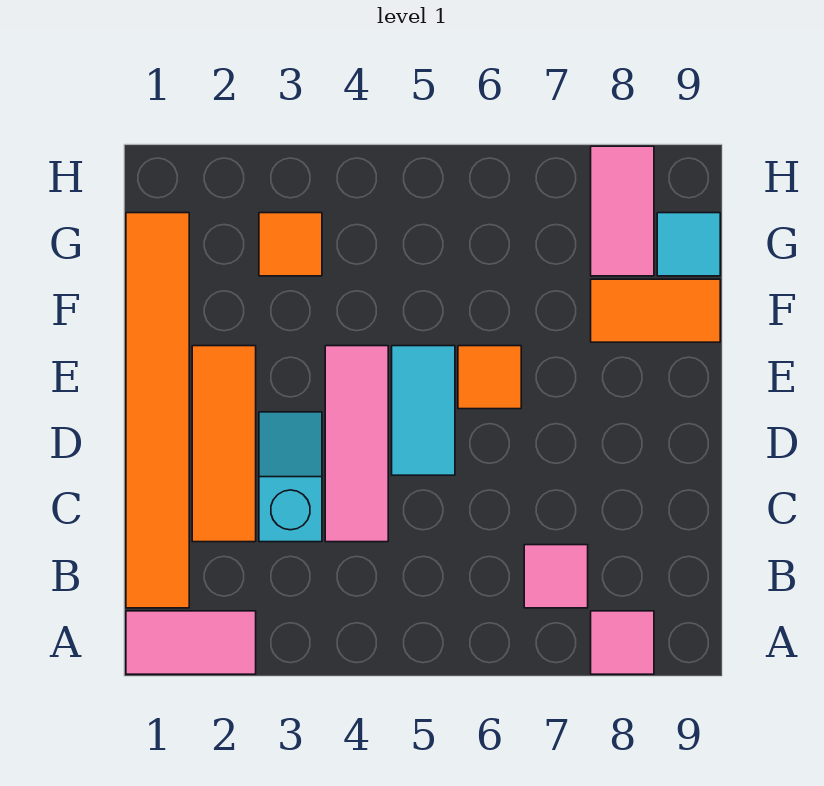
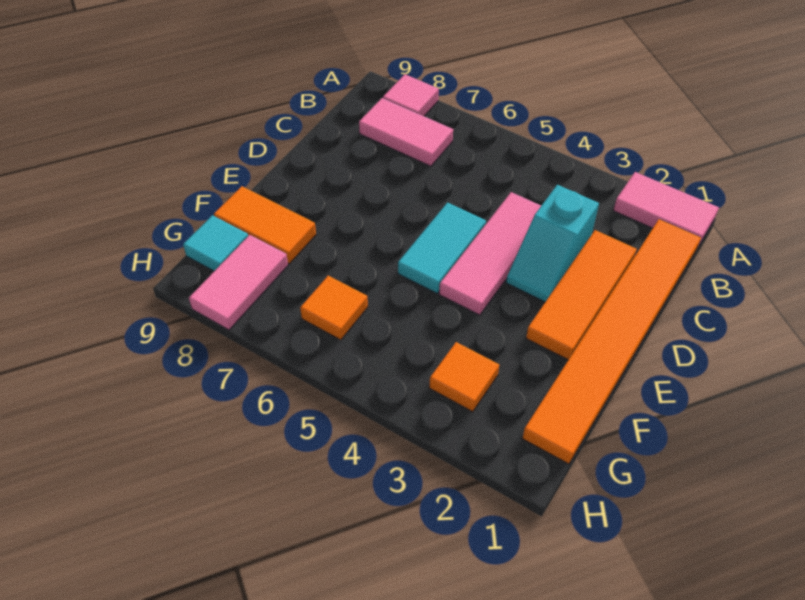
pink tile B7 level 1 -> pink tile B7:B8 level 1
orange tile E6 level 1 -> orange tile G6 level 1

